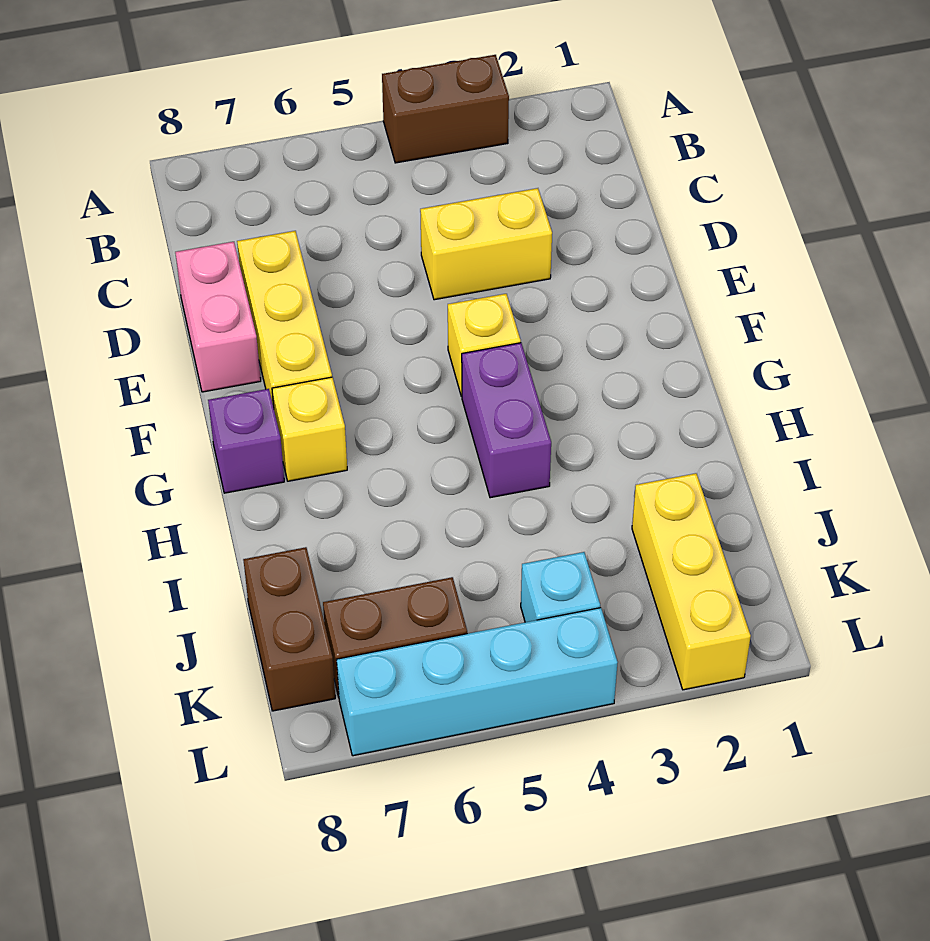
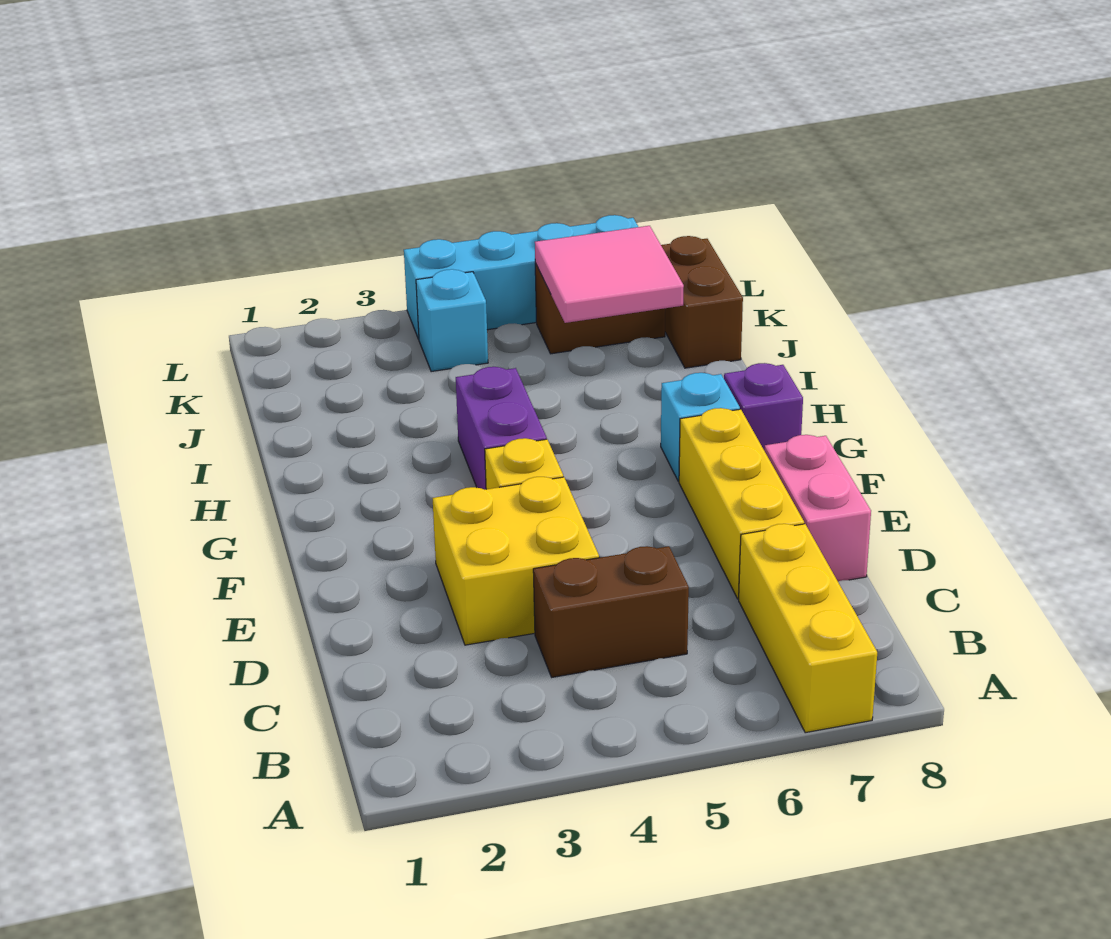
brown brick A3:A4 level 1 -> brown brick C4:C5 level 1
yellow brick D3:D4 level 1 -> yellow brick D3:E4 level 1
yellow brick G7 level 1 -> cyan brick G7 level 1
yellow brick J2:L2 level 1 -> yellow brick A7:C7 level 1
none -> pink tile J6:K7 level 2

